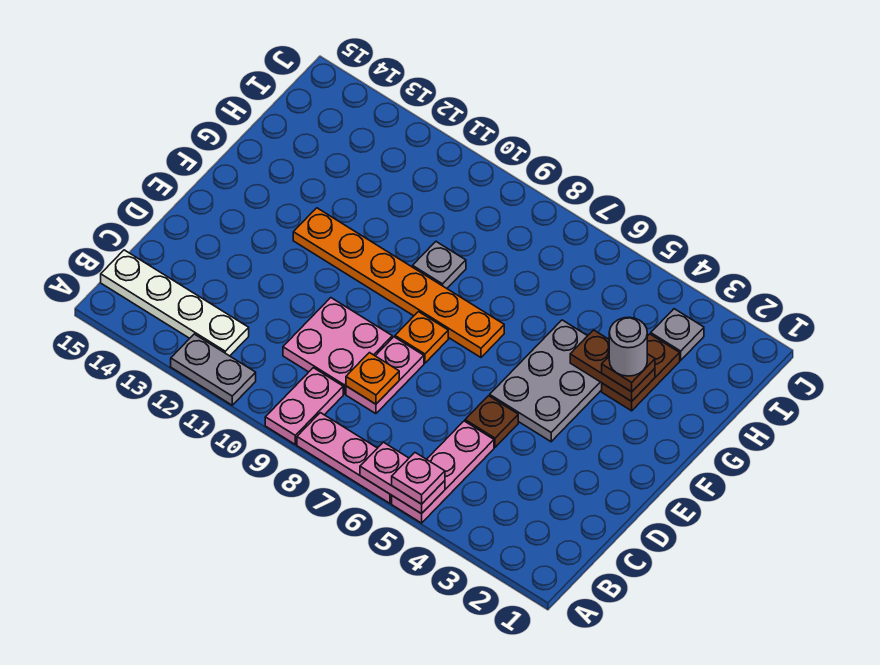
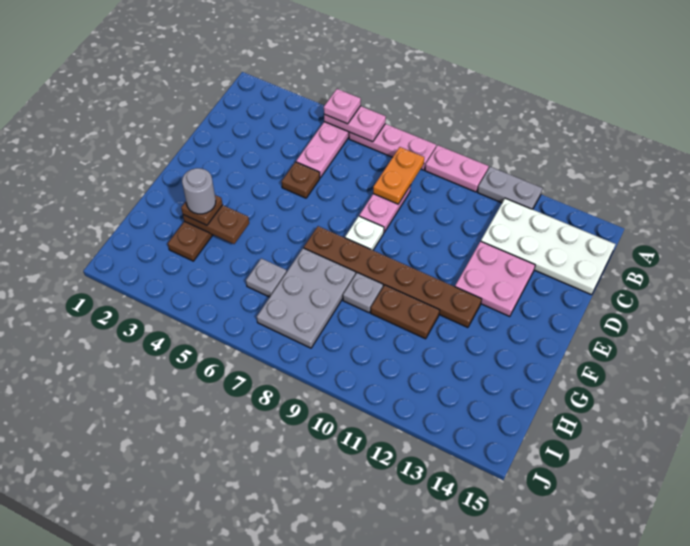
pink plate A9:B9 level 1 -> pink plate A9:A10 level 1
white plate B12:B15 level 1 -> white plate B12:C15 level 1
orange plate C8 level 2 -> orange plate B8:C8 level 2
pink plate C9:D10 level 1 -> pink plate D12:E13 level 1
grey plate E4:G5 level 1 -> grey plate G7:I8 level 1
orange plate E8 level 1 -> white plate E8 level 1
orange plate F7:F12 level 1 -> brown plate F7:F12 level 1
none -> brown plate G10:G11 level 1
grey plate I3 level 1 -> grey plate H6 level 1

